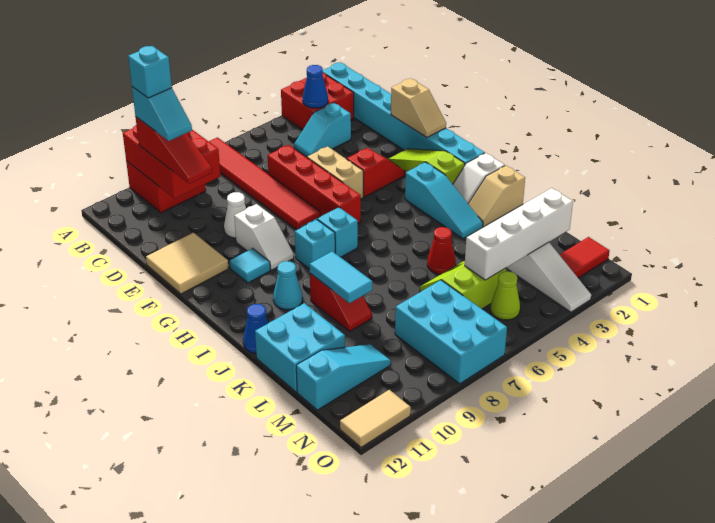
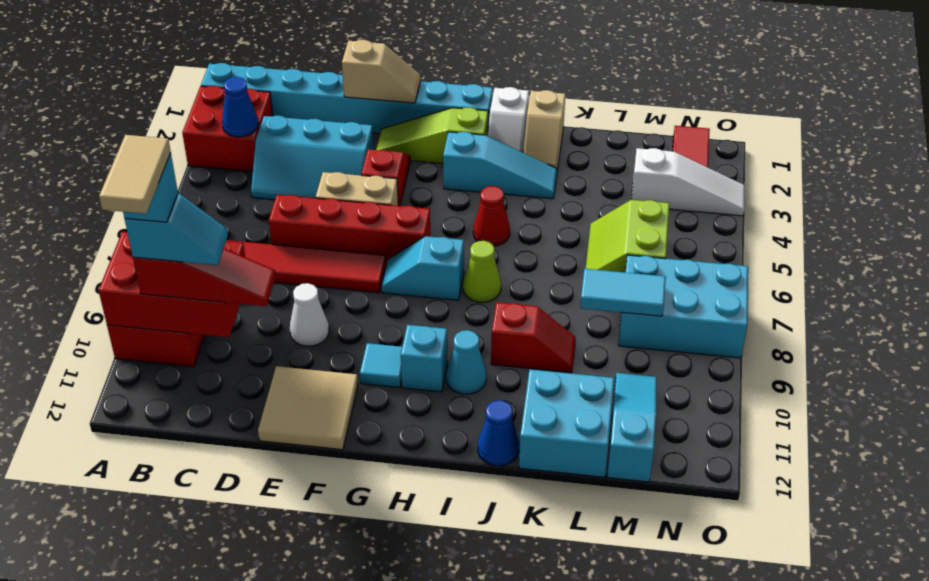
cyan slope C3:C4 level 1 top 3 -> cyan slope C3:E4 level 1 top 3
white slope F9:G9 level 1 top F -> none
cyan brick H8 level 1 -> cyan brick H10 level 1
cyan tile J9:K9 level 2 -> cyan tile L8:M8 level 2
red cone K5 level 1 -> red cone I5 level 1
white brick M2:M5 level 2 -> none
lime cone N5 level 1 -> lime cone I7 level 1
tan tile O11:O12 level 1 -> tan tile B10:B11 level 6

